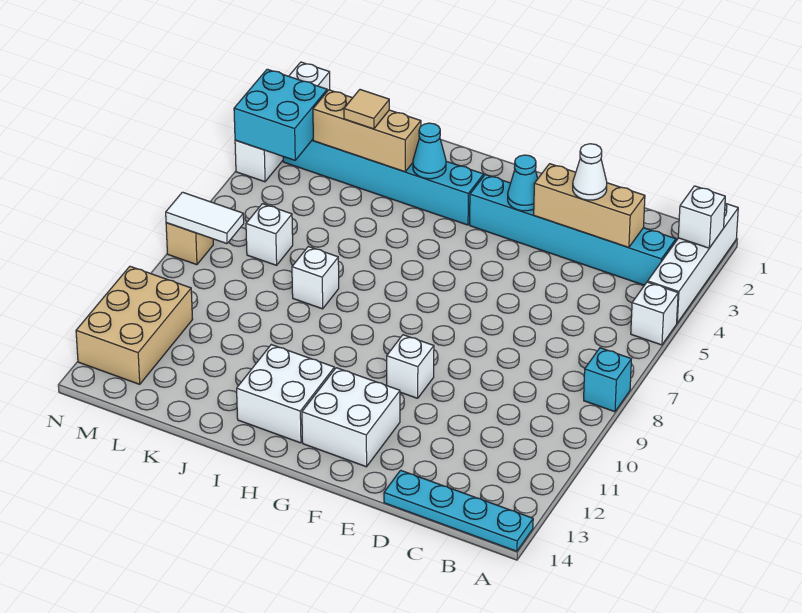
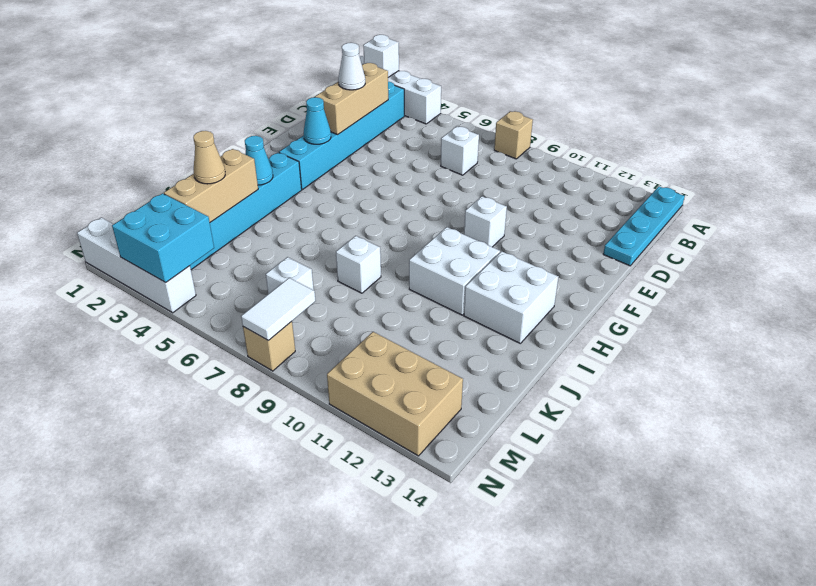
white brick A5 level 1 -> white brick C7 level 1
cyan brick A8 level 1 -> tan brick A8 level 1
white brick F12:G13 level 1 -> white brick H10:I11 level 1
tan tile K3 level 3 -> tan cone K3 level 3

